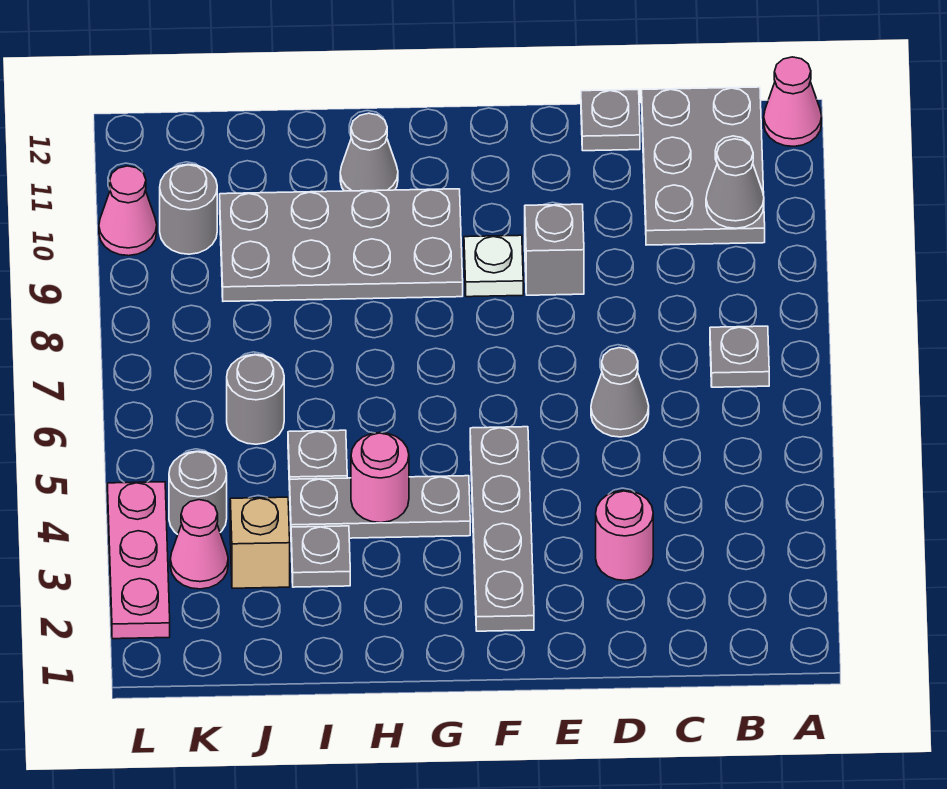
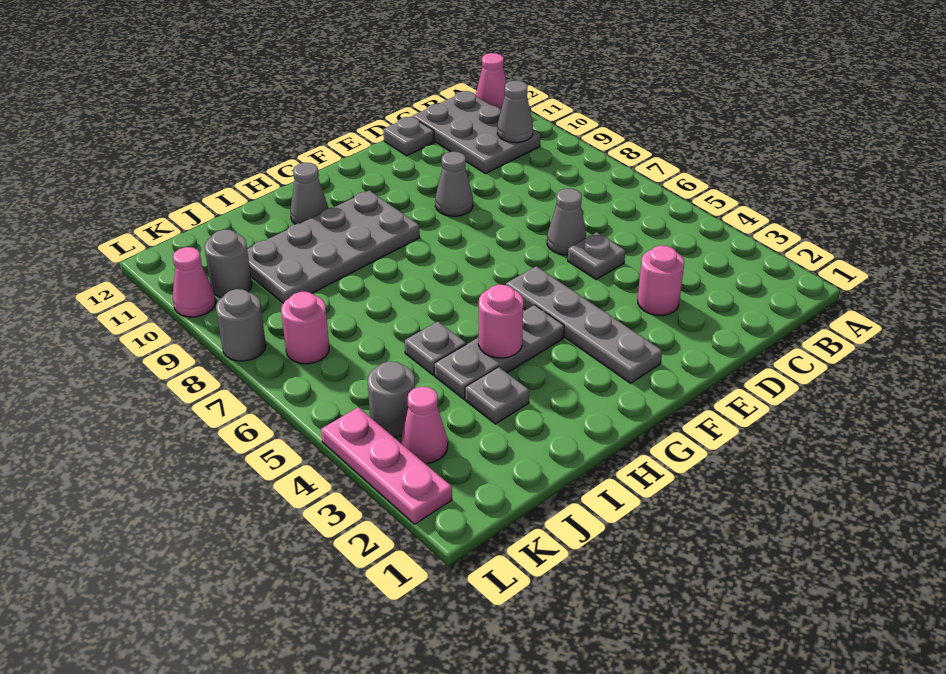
grey plate B7 level 1 -> grey plate D5 level 1
grey brick E9 level 1 -> grey cone E9 level 1
white plate F9 level 1 -> none
tan brick J3 level 1 -> none
grey round brick J6 level 1 -> grey round brick L8 level 1
none -> pink round brick K7 level 1

